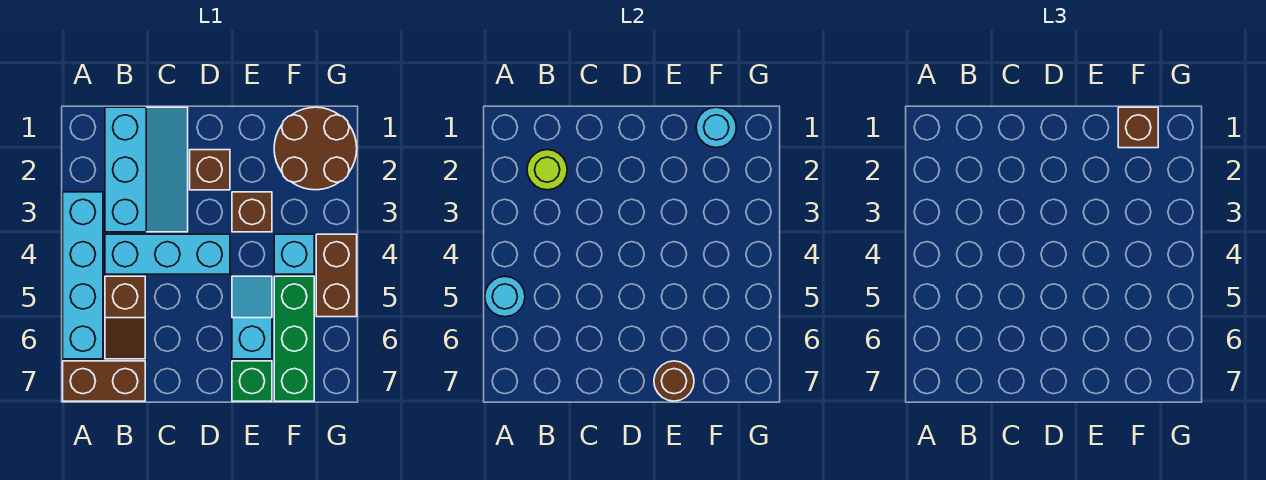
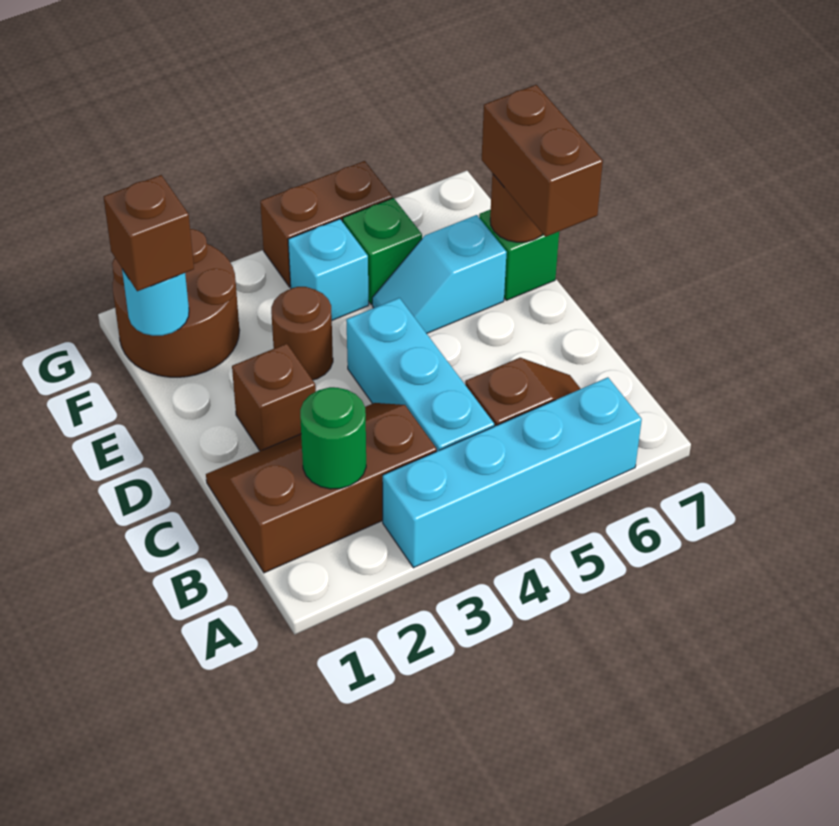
cyan round brick A5 level 2 -> none
brown brick A7:B7 level 1 -> brown brick D7:E7 level 3
cyan slope B1:C3 level 1 top B -> brown slope B1:C3 level 1 top B
lime round brick B2 level 2 -> green round brick B2 level 2
brown brick E3 level 1 -> brown round brick E3 level 1
green brick F5:F7 level 1 -> green brick F5 level 1

